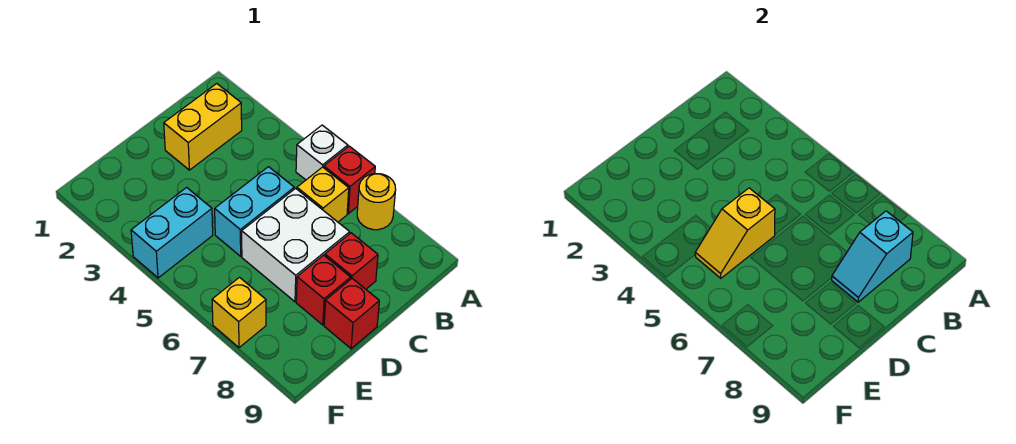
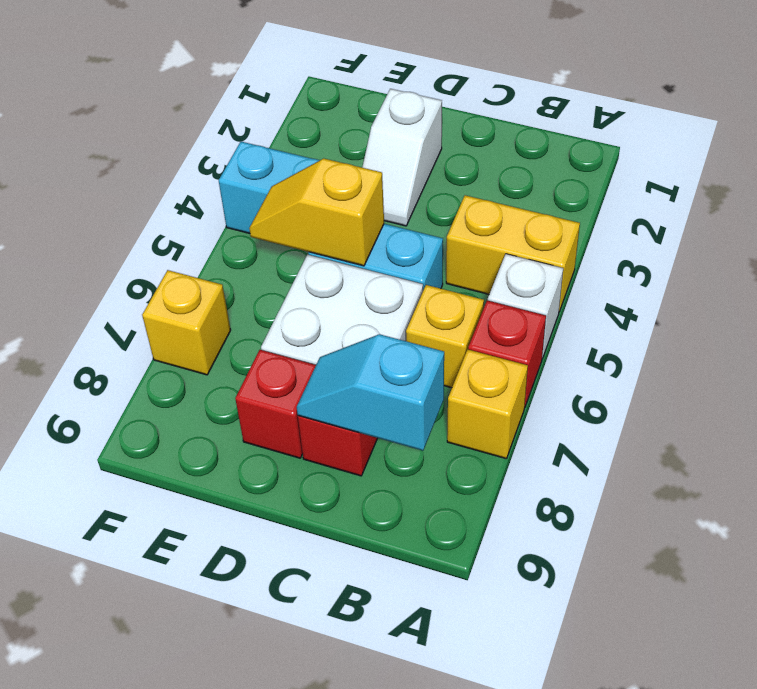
yellow round brick A7 level 1 -> yellow brick A7 level 1
yellow brick B2:C2 level 1 -> yellow brick A4:B4 level 1
none -> white slope D2:D3 level 1 top 2
red brick D9 level 1 -> none

